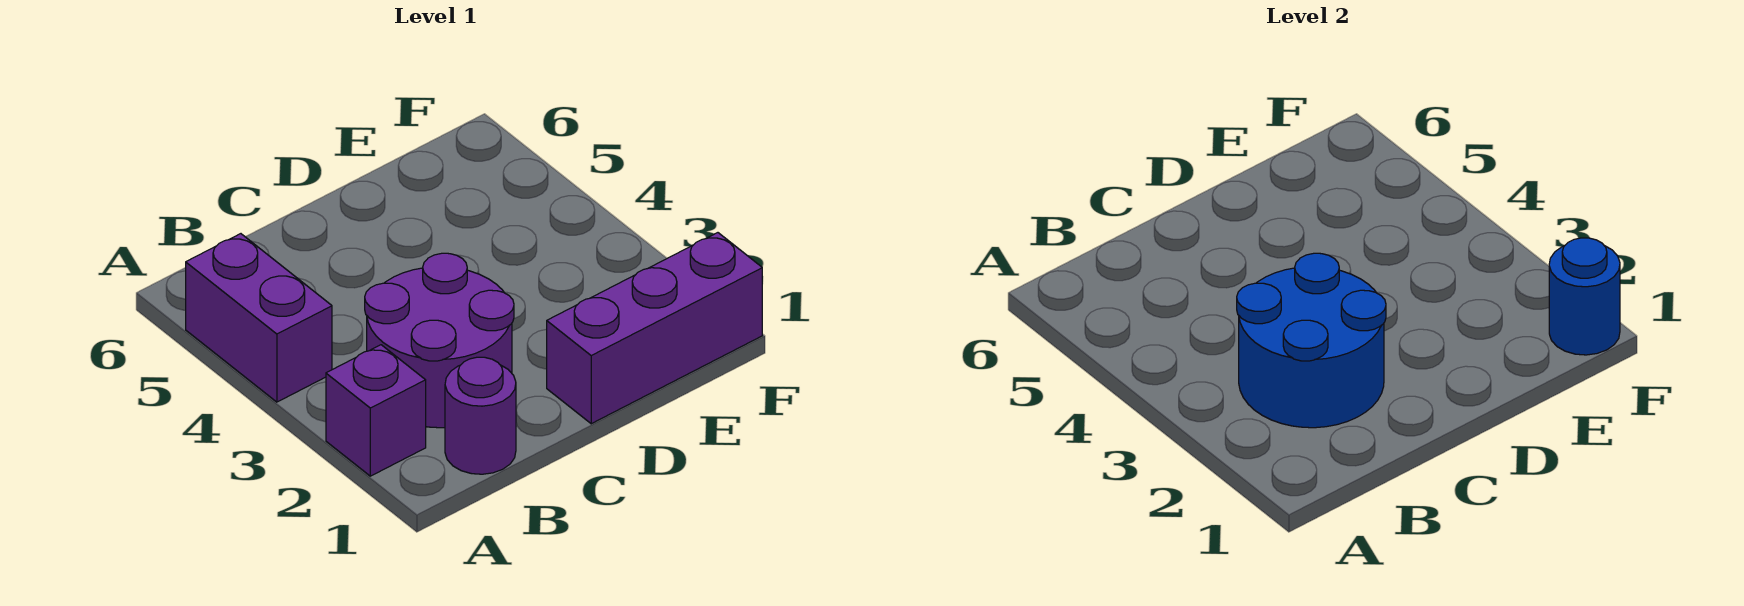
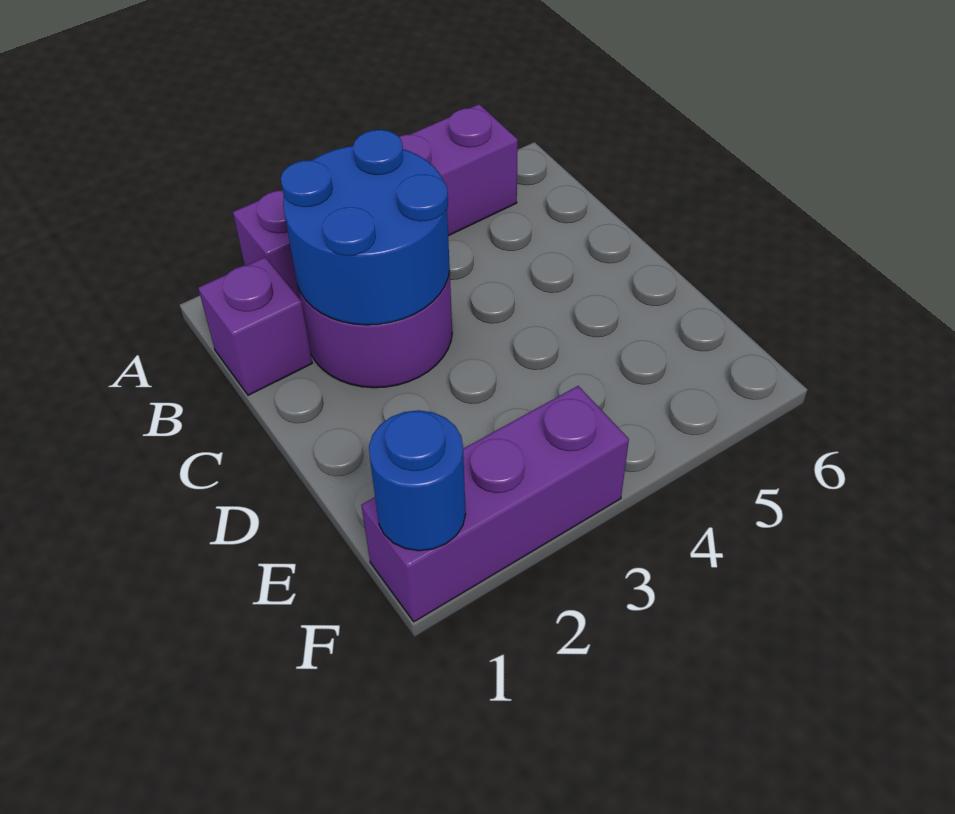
purple round brick B1 level 1 -> purple brick B1 level 1
purple brick D1:F1 level 1 -> purple brick F1:F3 level 1

